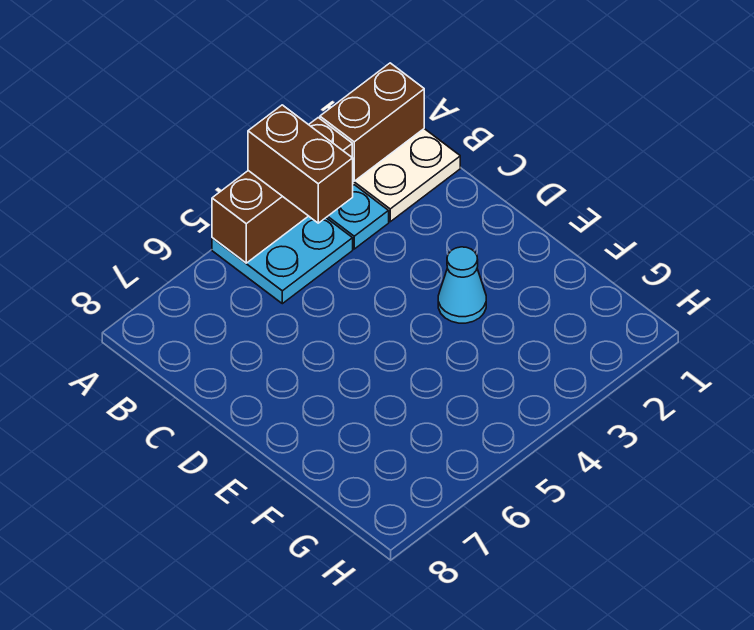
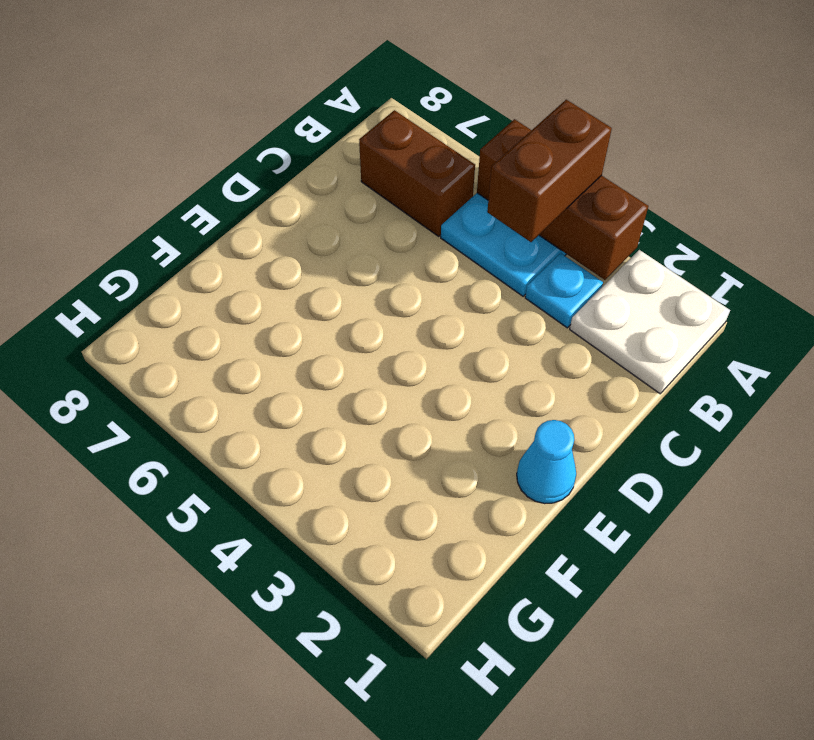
brown brick A1:A2 level 2 -> brown brick B6:B7 level 1
cyan cone E3 level 1 -> cyan cone E1 level 1

